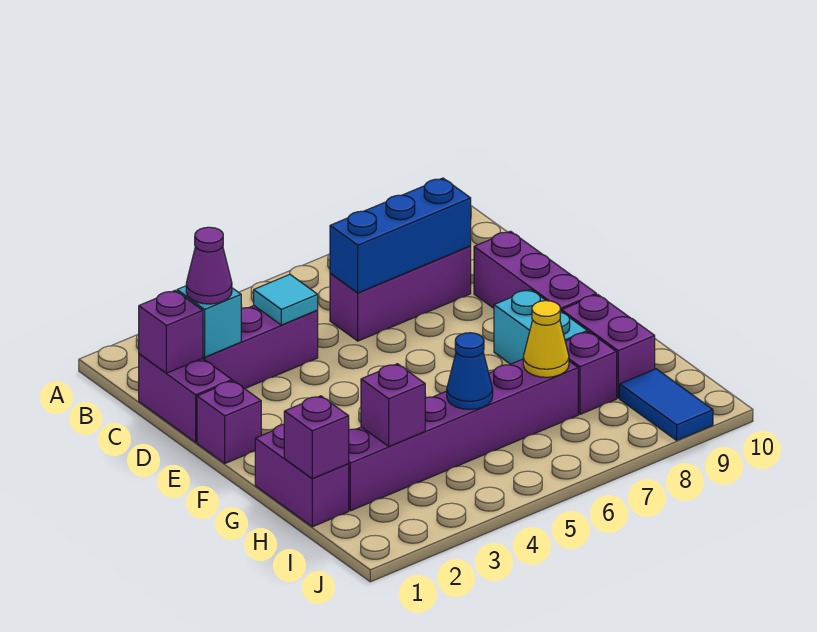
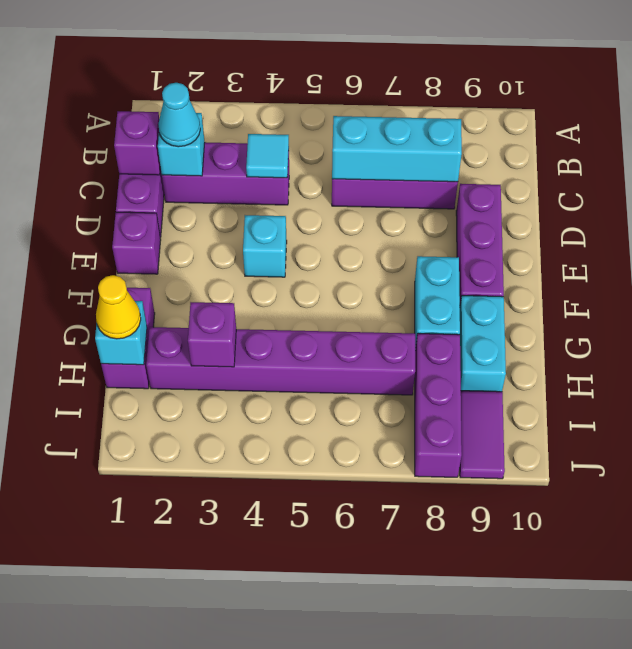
purple cone C2 level 3 -> cyan cone C2 level 3
blue brick C6:C8 level 2 -> cyan brick C6:C8 level 2
none -> cyan brick E4 level 1
purple brick G9:H9 level 1 -> cyan brick G9:H9 level 1
purple brick H1 level 2 -> cyan brick H1 level 2
blue cone H5 level 2 -> none
yellow cone H7 level 2 -> yellow cone H1 level 3
purple brick H8 level 1 -> purple brick H8:J8 level 1
blue tile I9:J9 level 1 -> purple tile I9:J9 level 1

